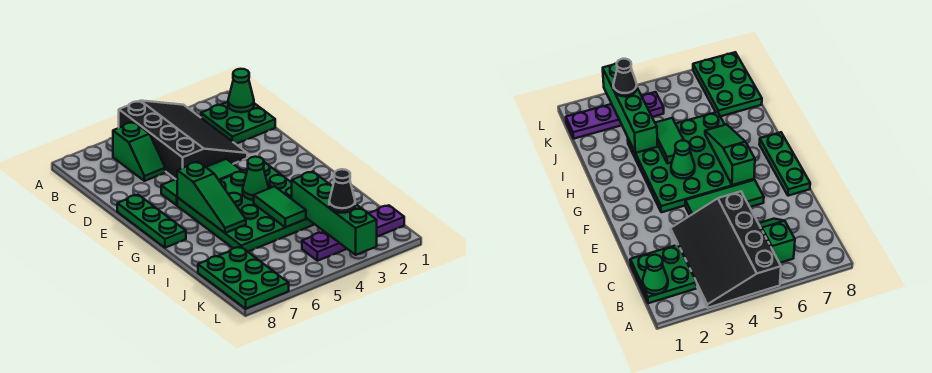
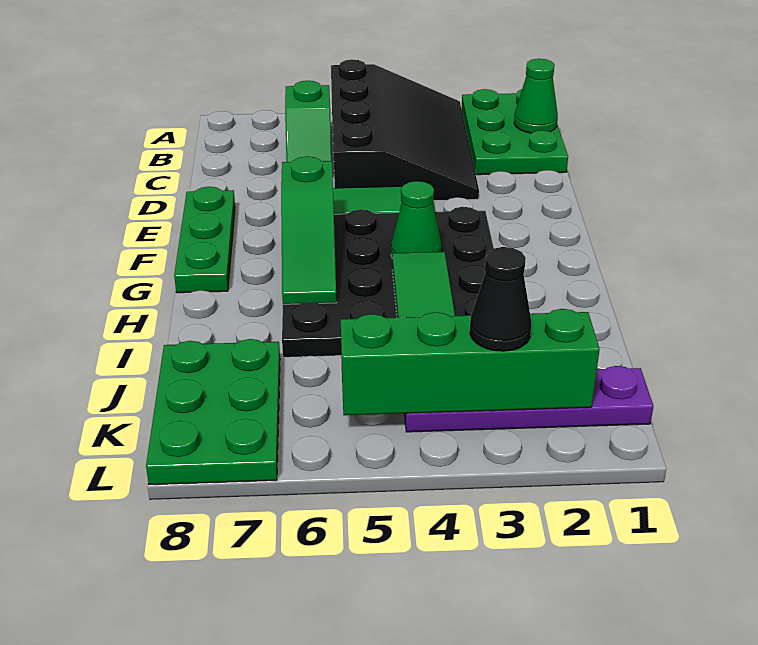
green plate B1:C2 level 1 -> green plate A1:C2 level 1
green plate F3:I6 level 1 -> black plate F3:I6 level 1
green brick I3:L3 level 2 -> green brick K2:K5 level 2

